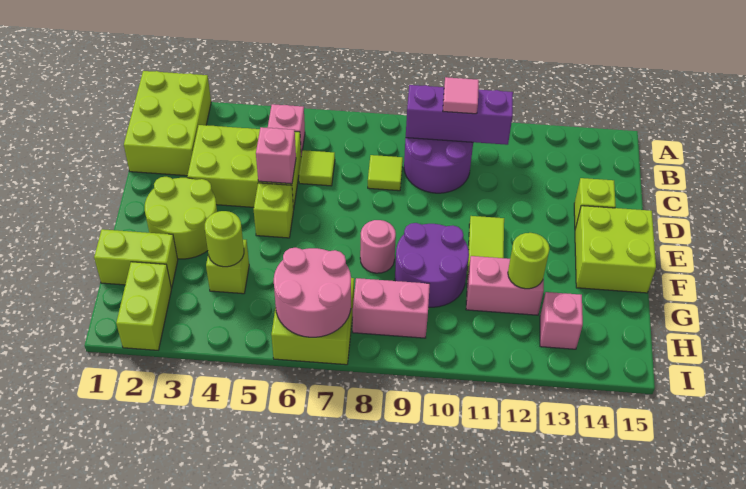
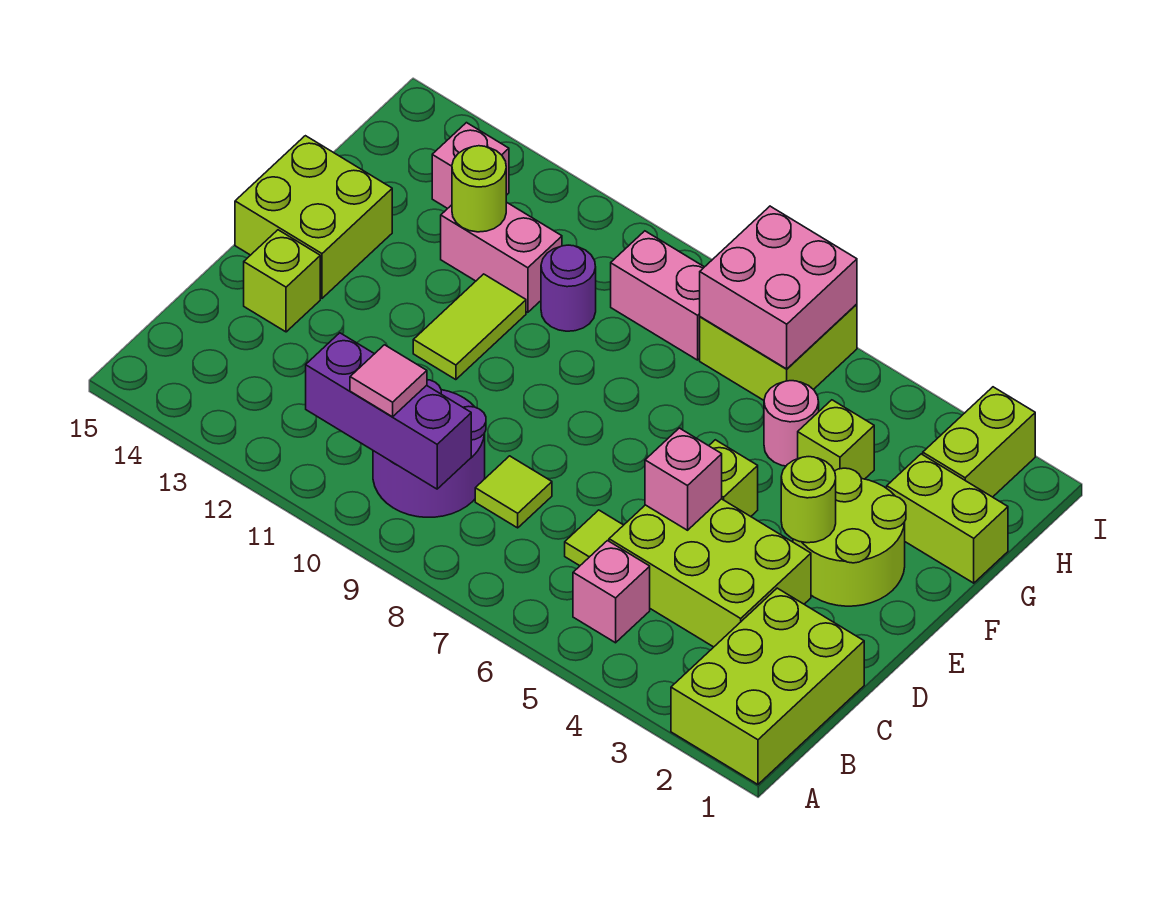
pink round brick F8 level 1 -> pink round brick G5 level 1
purple round brick F9:G10 level 1 -> purple round brick G10 level 1
lime round brick G4 level 2 -> lime round brick E3 level 2
pink round brick H6:I7 level 2 -> pink brick H6:I7 level 2

